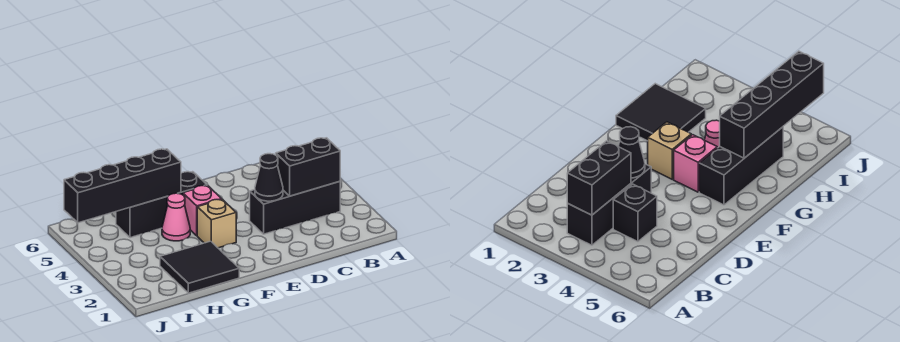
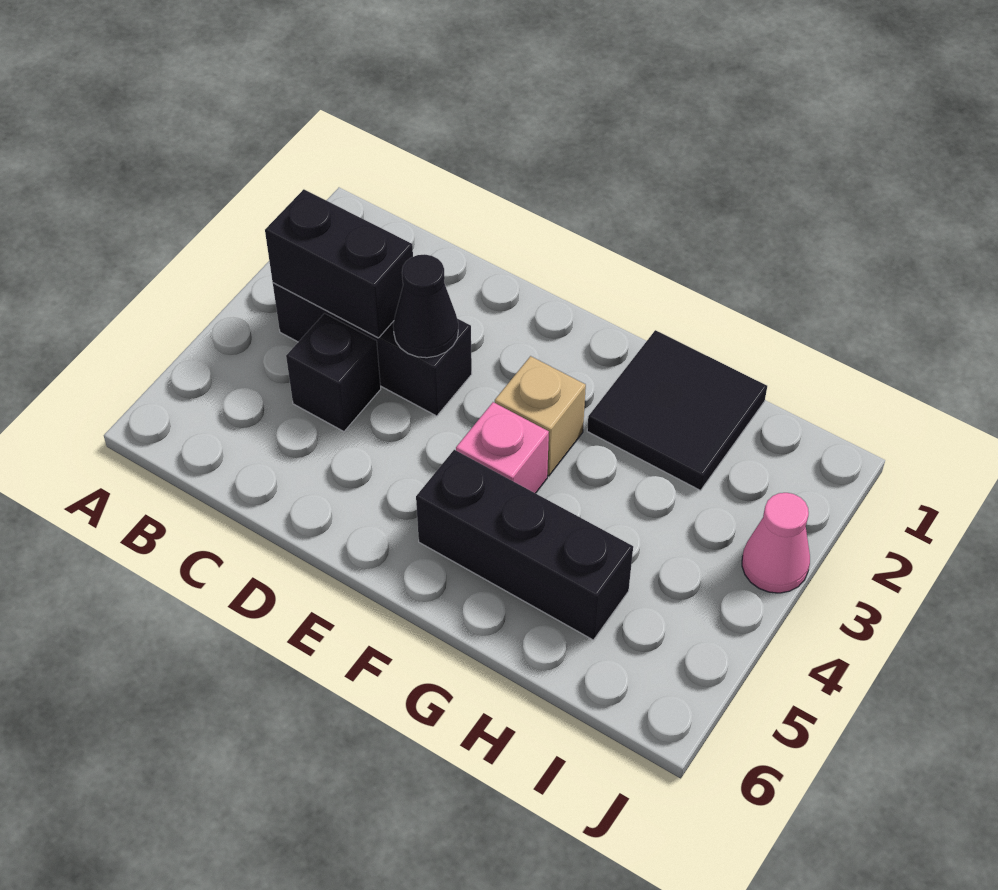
pink cone G4 level 1 -> pink cone J3 level 1
black brick G5:J5 level 2 -> none

